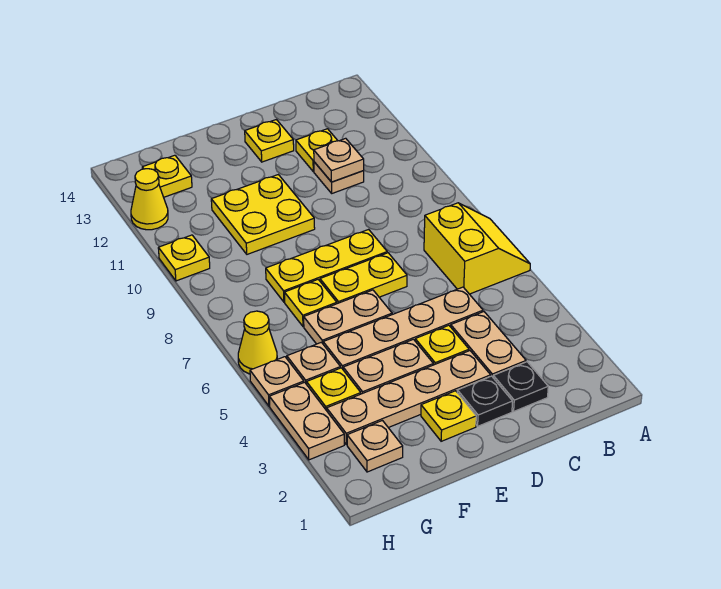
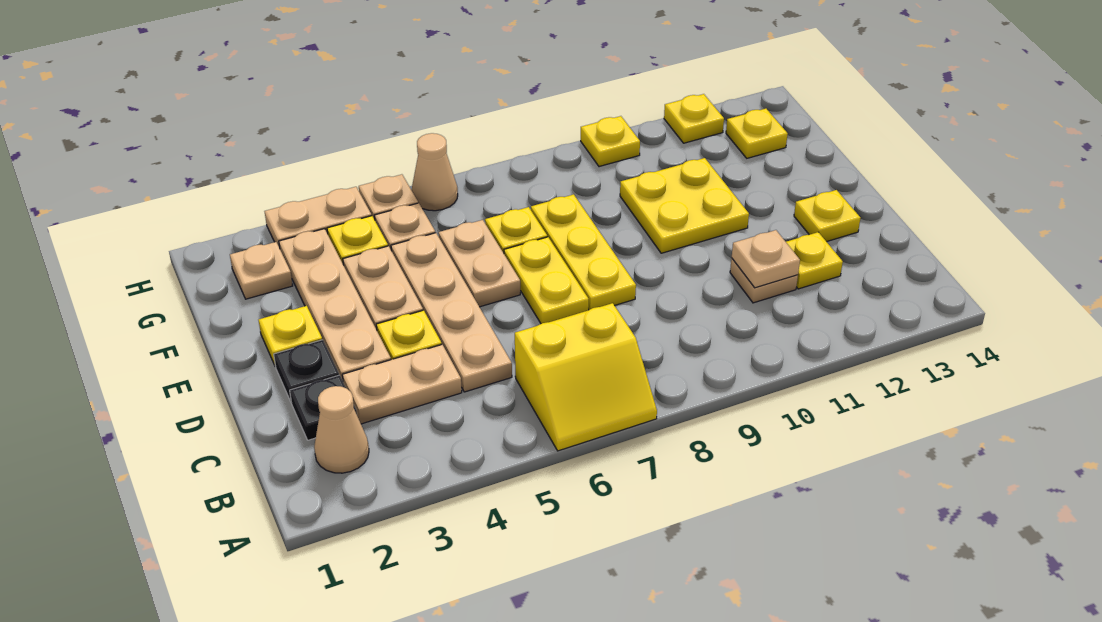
none -> tan cone B2 level 1
yellow cone H6 level 1 -> tan cone H6 level 1
yellow cone H12 level 1 -> yellow plate H12 level 1

